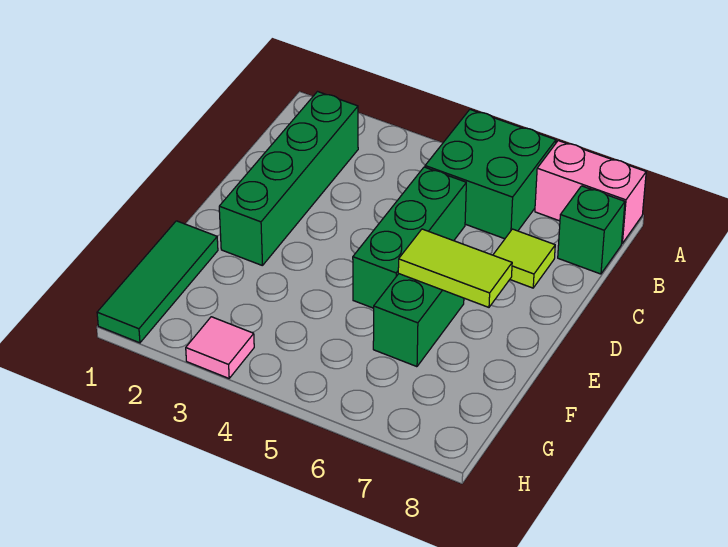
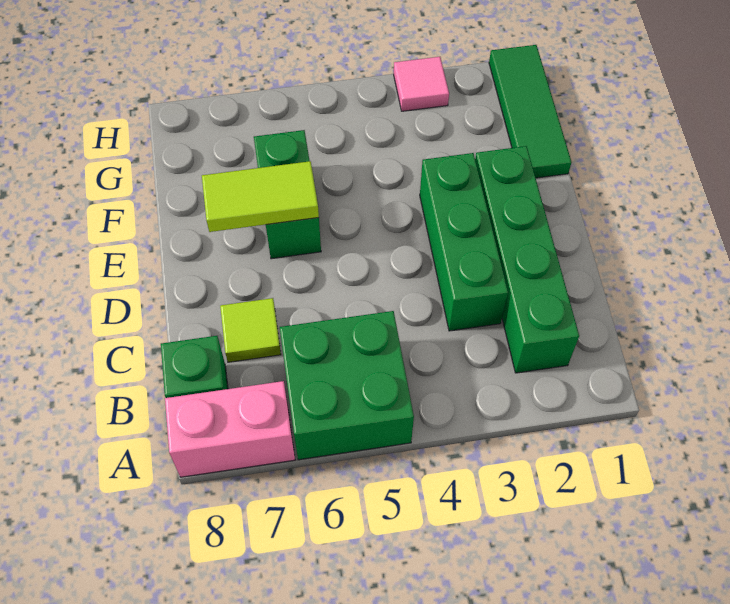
green brick C5:E5 level 1 -> green brick C3:E3 level 1

